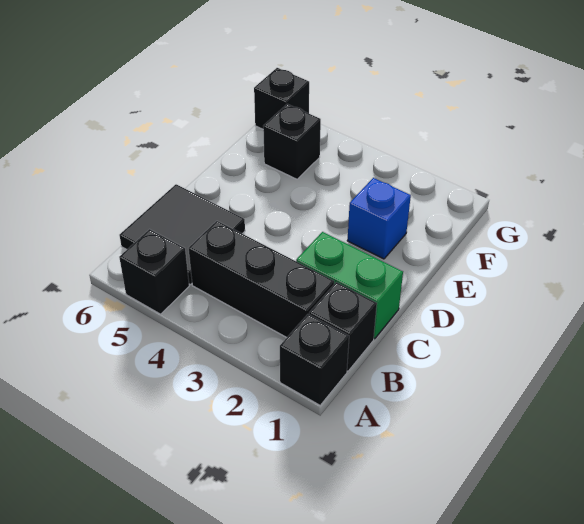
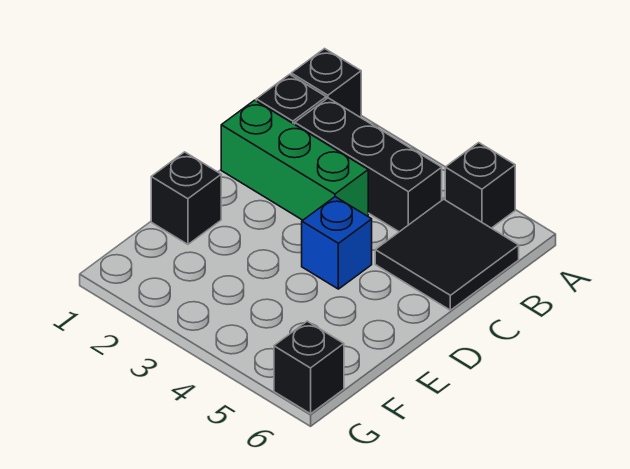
green brick C1:C2 level 1 -> green brick C1:C3 level 1
blue brick E2 level 1 -> blue brick D4 level 1
black brick F5 level 1 -> black brick E1 level 1

